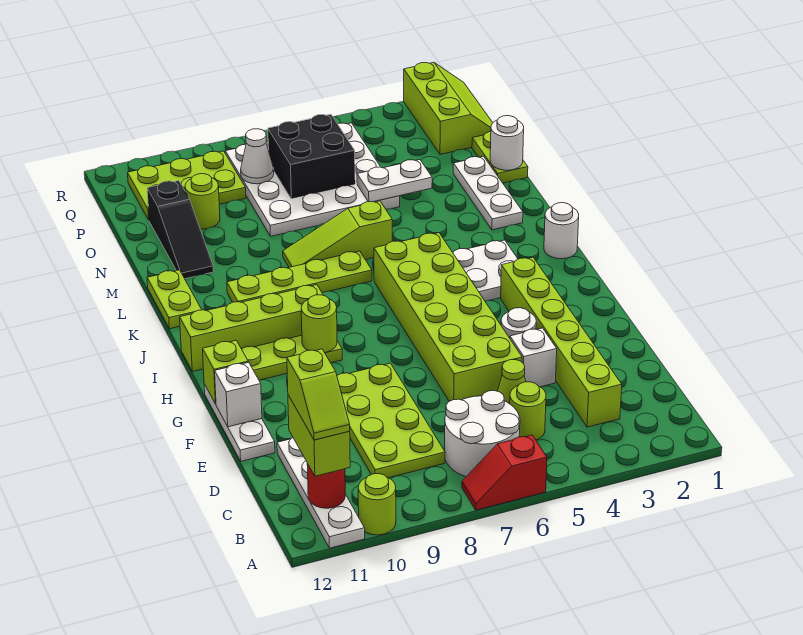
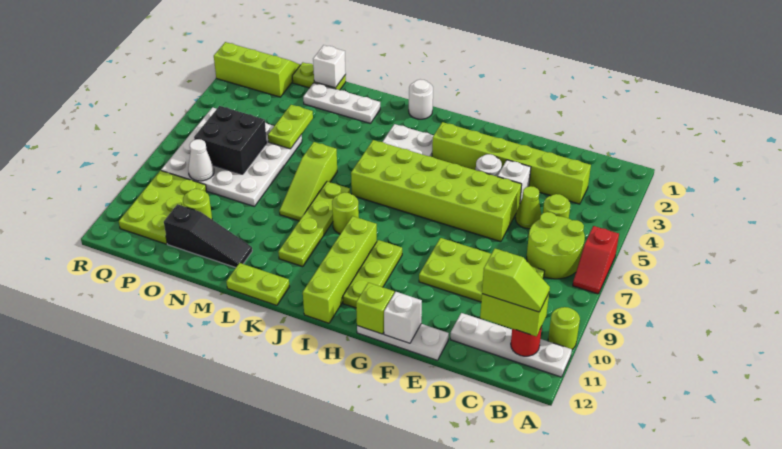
white round brick B6:C7 level 1 -> lime round brick B6:C7 level 1
lime round brick H9 level 2 -> lime round brick J8 level 1
white round brick N1 level 2 -> white brick N1 level 2
white plate N4:N5 level 2 -> lime plate N4:N5 level 2

